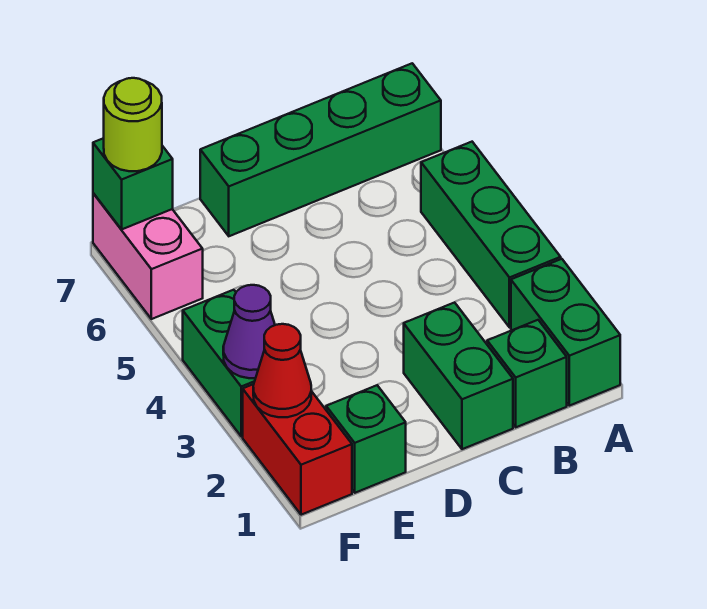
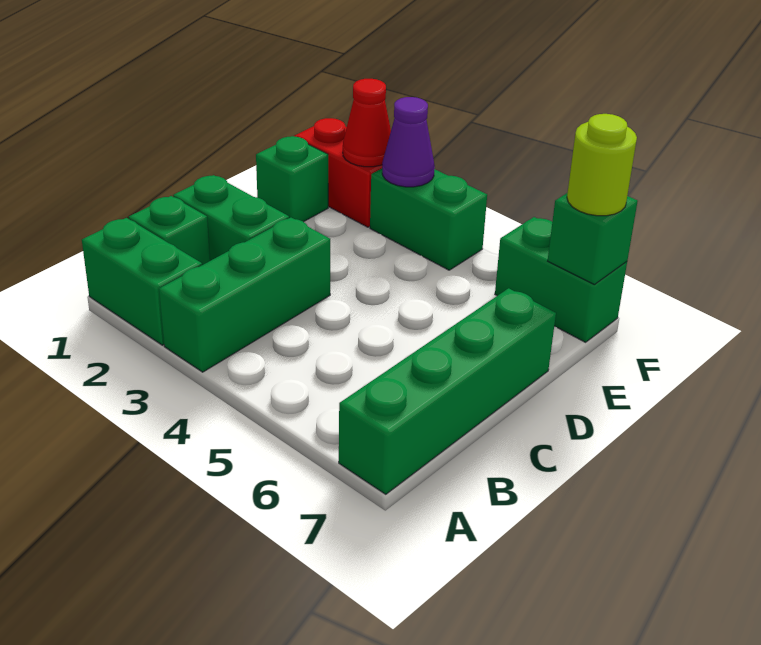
green brick A3:A5 level 1 -> green brick A3:C3 level 1
pink brick F6:F7 level 1 -> green brick F6:F7 level 1

